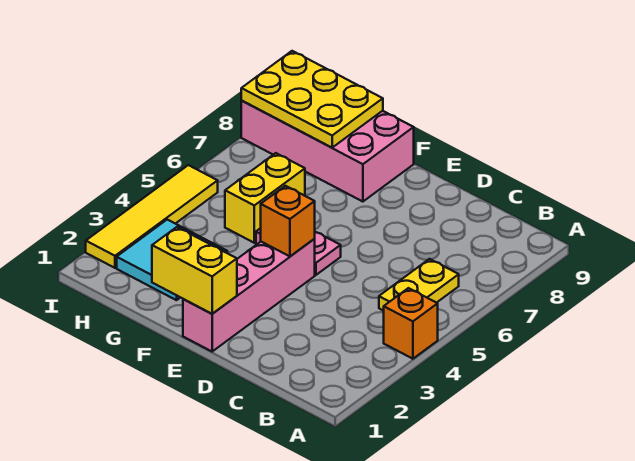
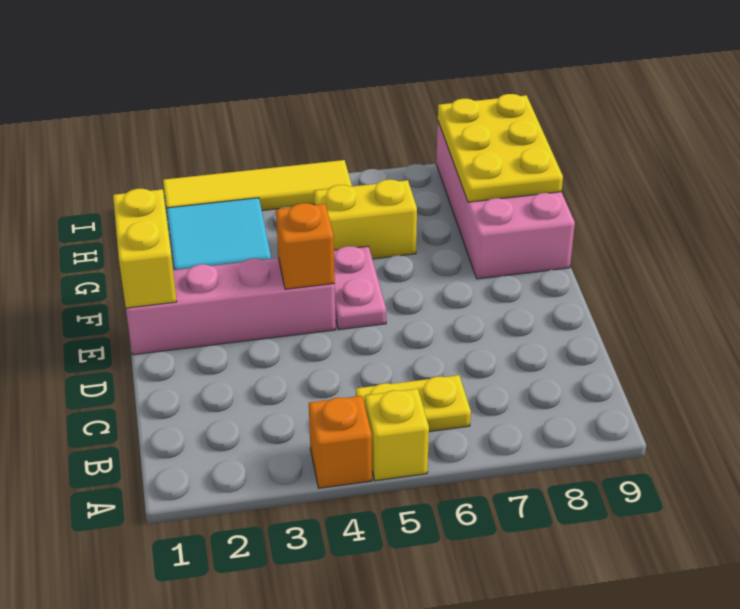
none -> yellow brick A5 level 1

